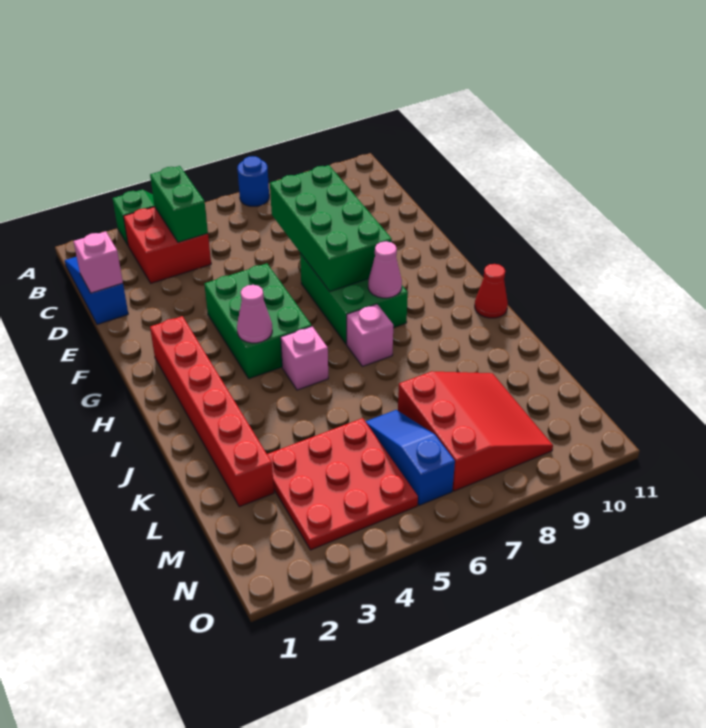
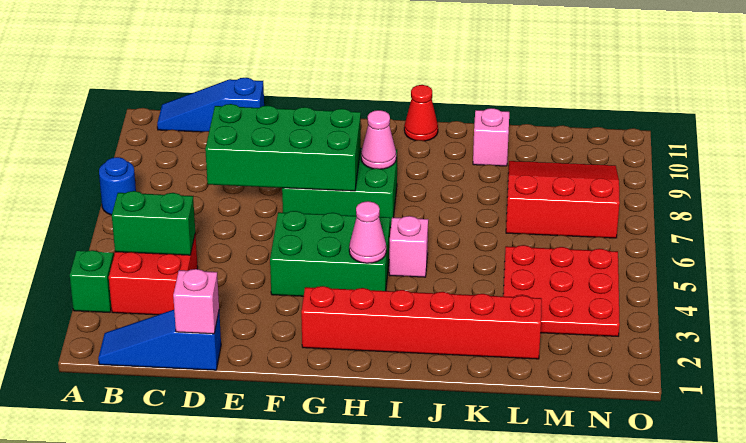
pink brick I7 level 1 -> pink brick K10 level 1
blue slope L6:N6 level 1 top N -> blue slope B11:D11 level 1 top D

